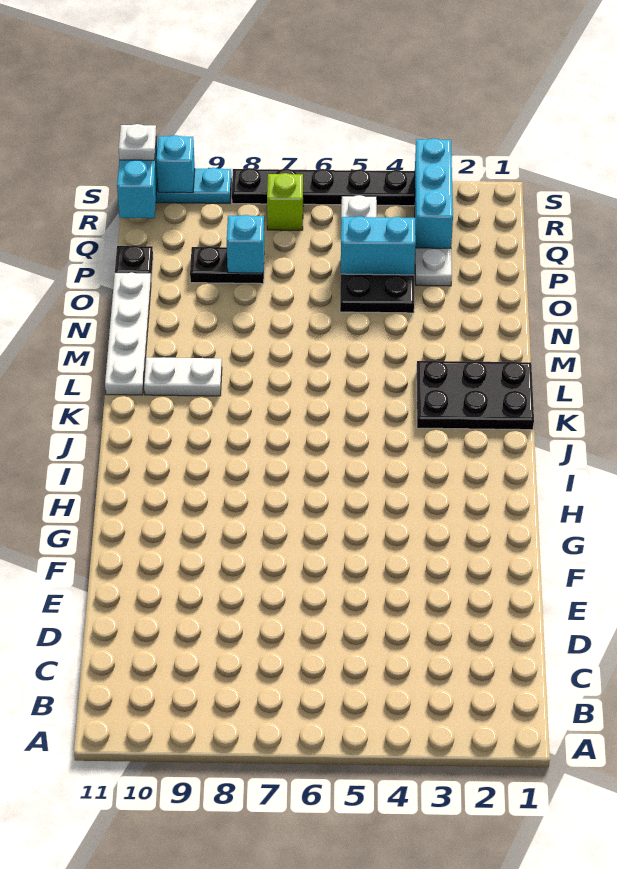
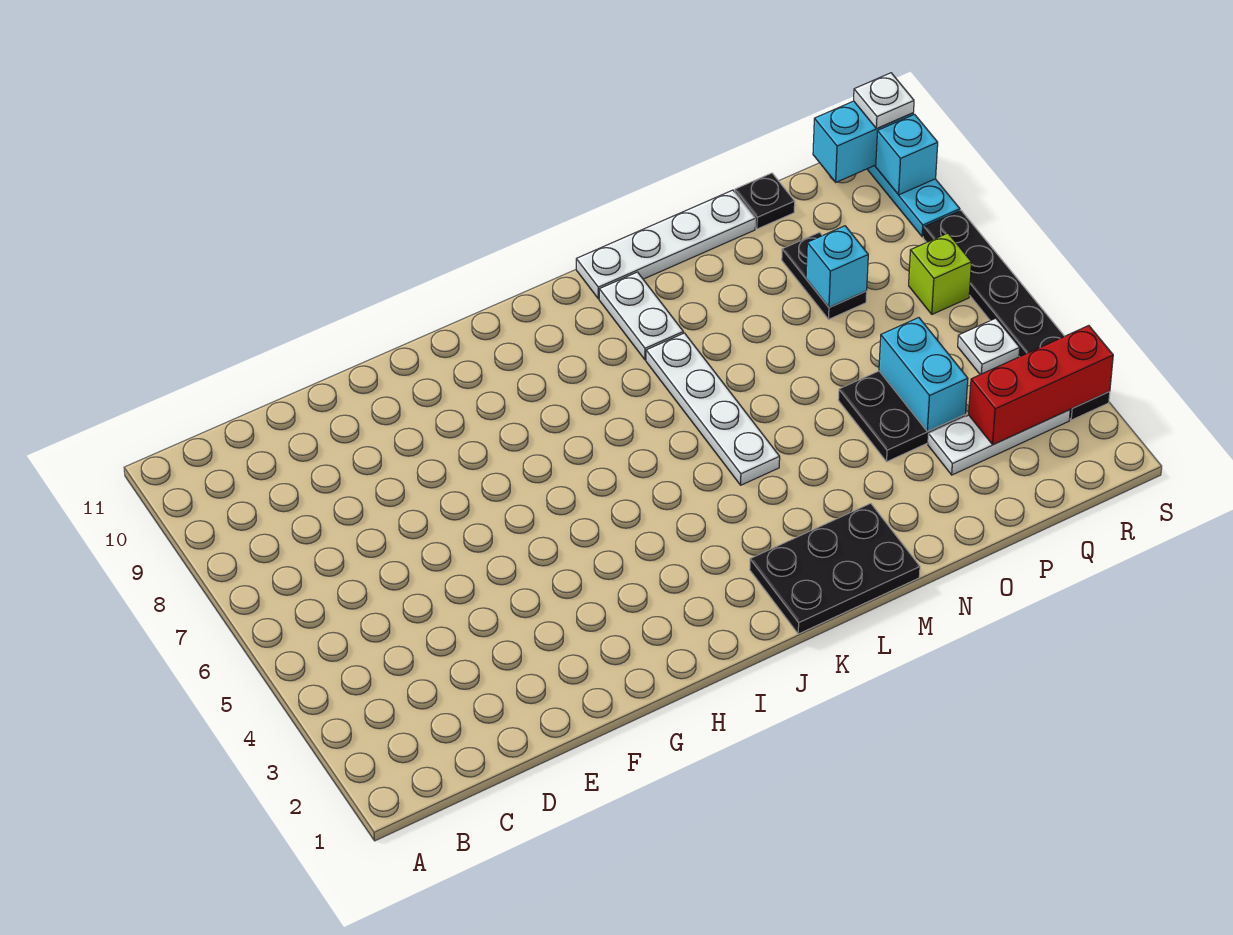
black plate K1:L3 level 1 -> black plate K1:M2 level 1
none -> white plate L5:L8 level 1
cyan brick Q3:S3 level 2 -> red brick Q3:S3 level 2

